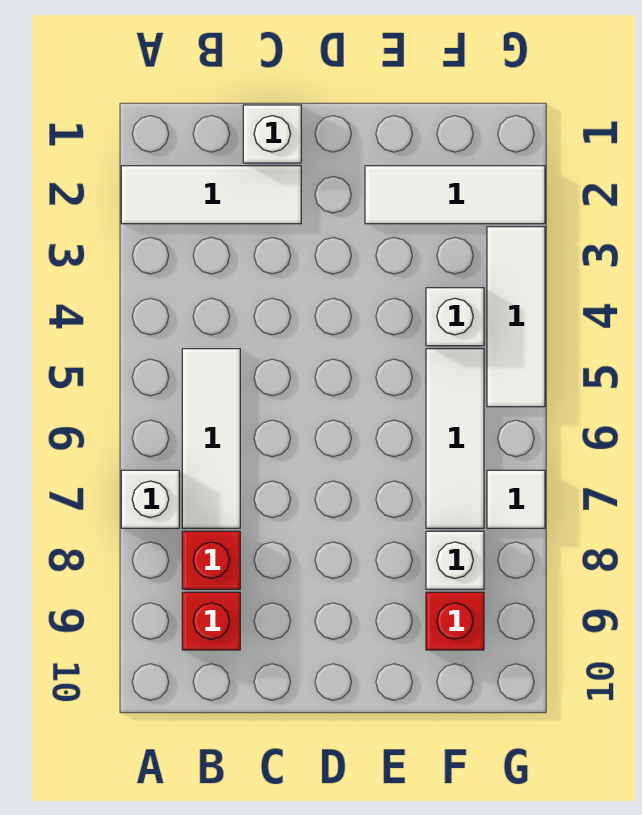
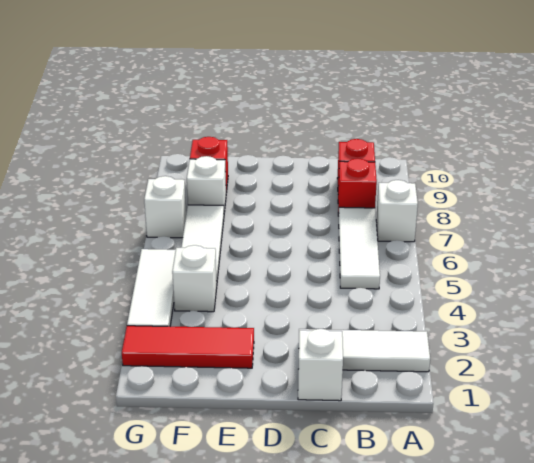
white tile E2:G2 level 1 -> red tile E2:G2 level 1
white tile G7 level 1 -> white brick G7 level 1

